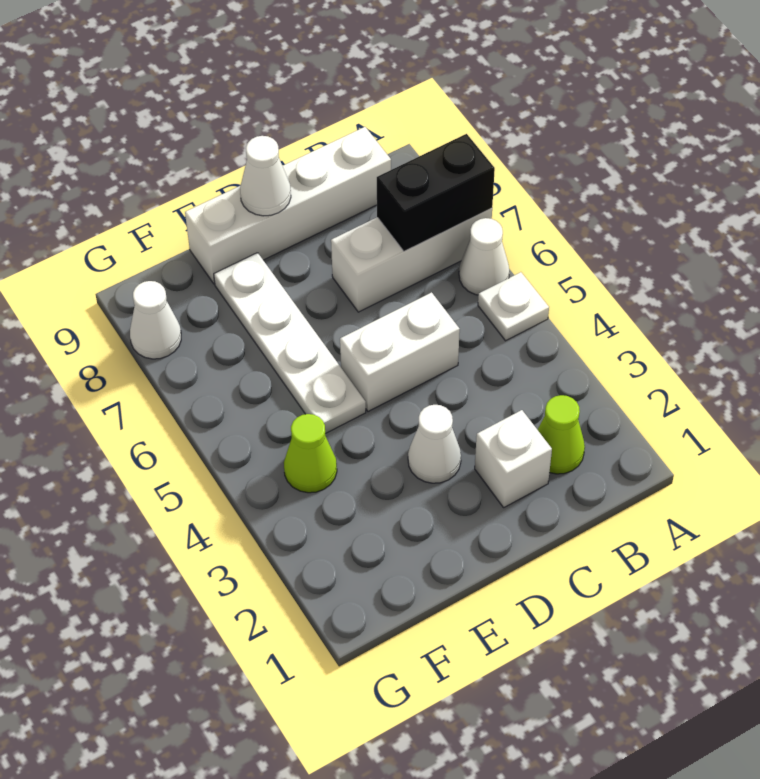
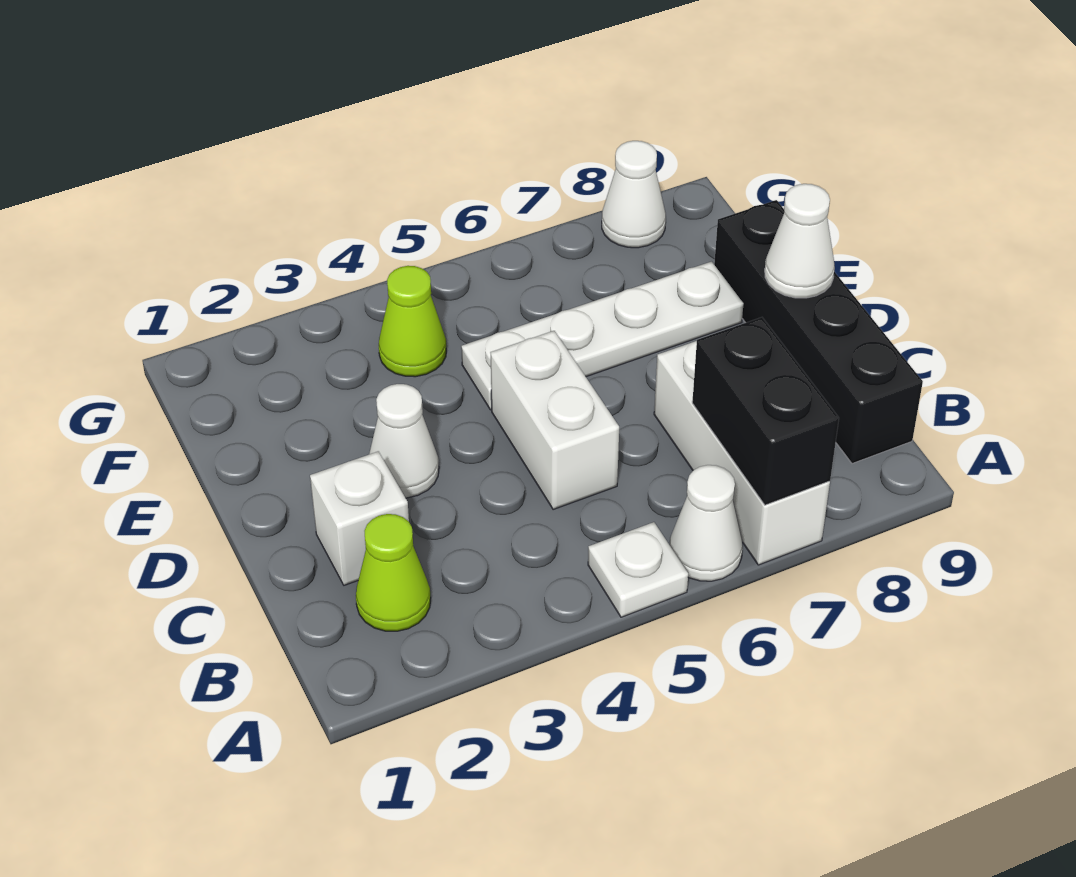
white brick B9:E9 level 1 -> black brick B9:E9 level 1

